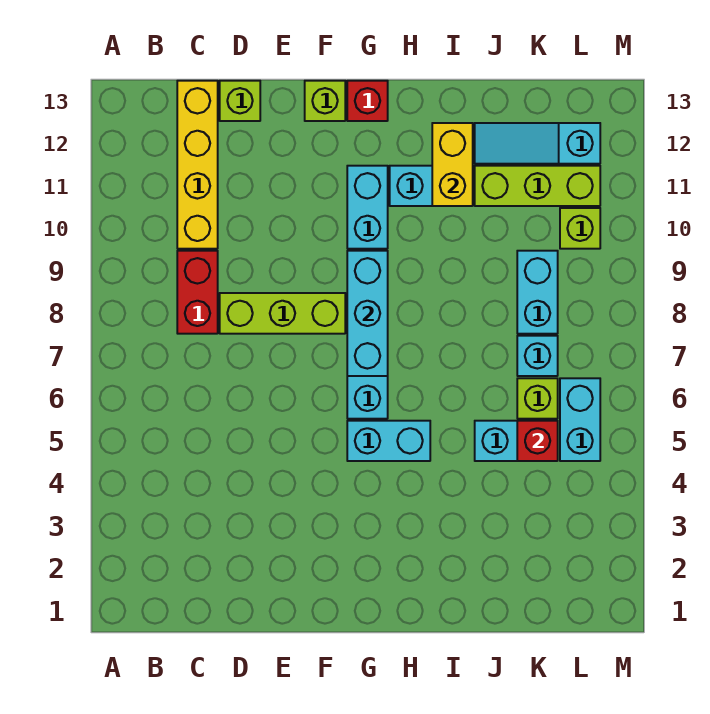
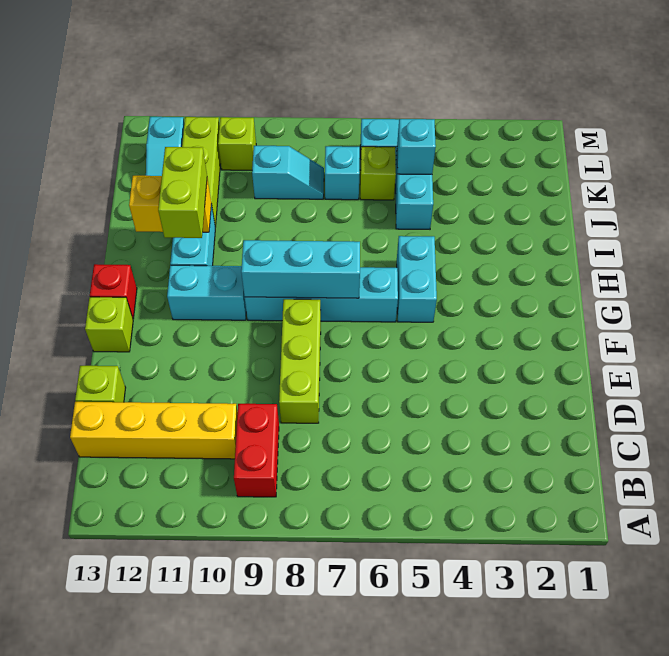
red brick C8:C9 level 1 -> red brick B9:C9 level 1
none -> lime brick H11:I11 level 3
red brick K5 level 2 -> cyan brick K5 level 2
cyan brick K8:K9 level 1 -> cyan slope K8:K9 level 1 top 9

